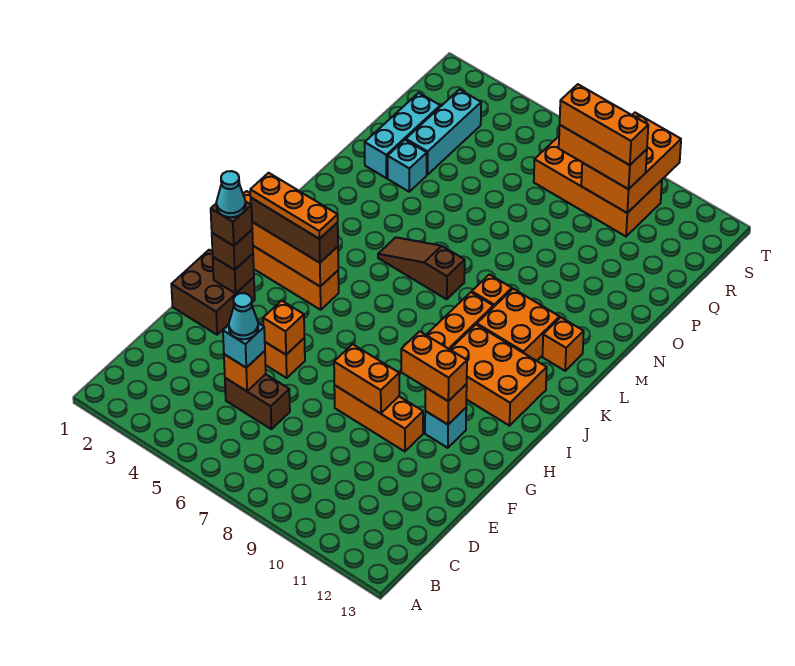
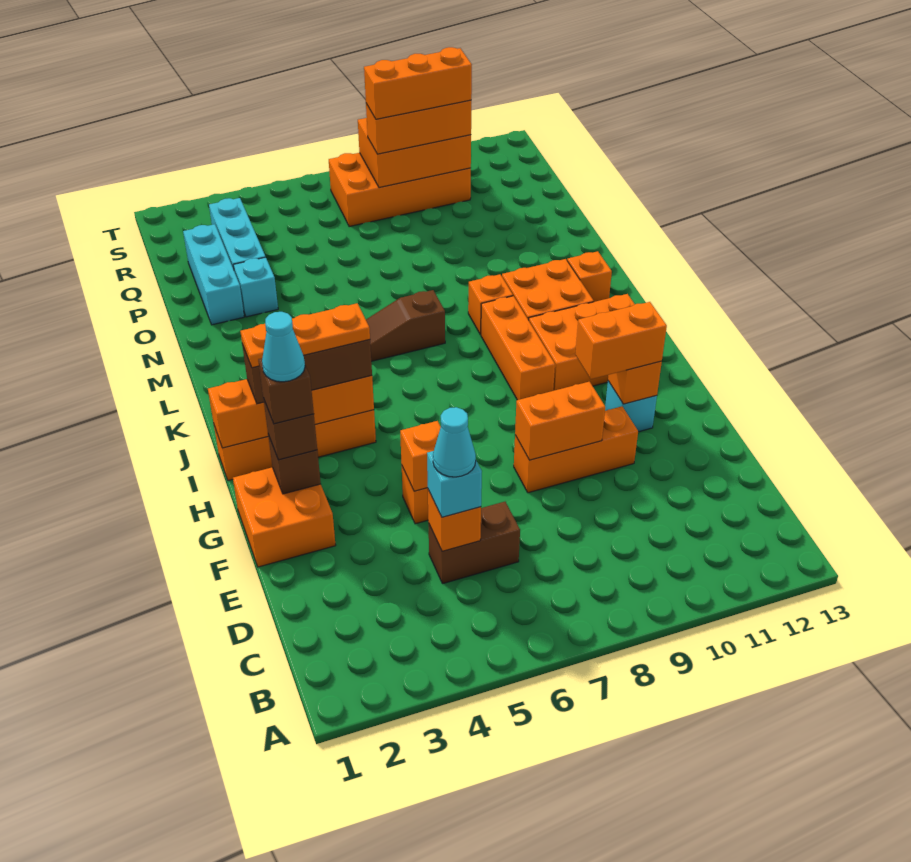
brown brick F1:G2 level 1 -> orange brick F1:G2 level 1
orange brick R9:T10 level 2 -> orange brick R8:S10 level 2

